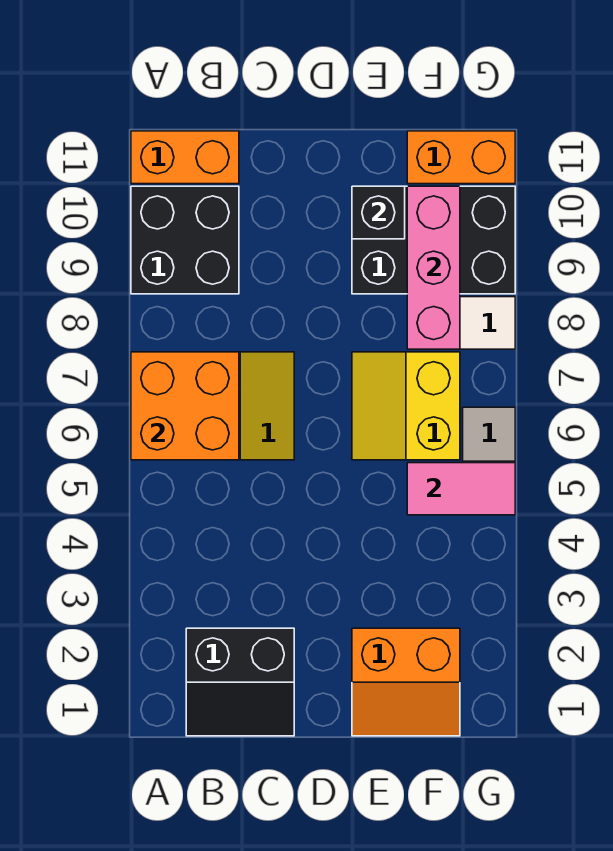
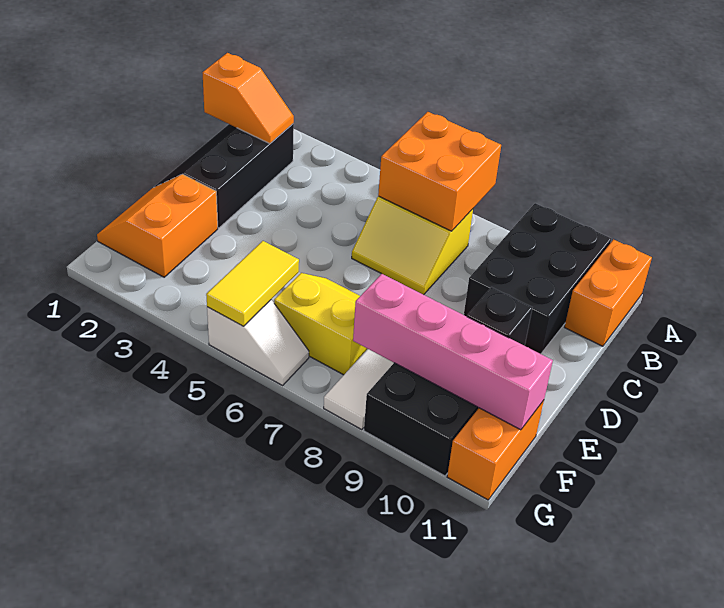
black brick A9:B10 level 1 -> black brick A9:C10 level 1
black slope B1:C2 level 1 top 2 -> black slope B1:D2 level 1 top 2
none -> orange slope B1:B2 level 2 top 1
pink tile F5:G5 level 2 -> yellow tile F5:G5 level 2
pink brick F8:F10 level 2 -> pink brick F8:F11 level 2

